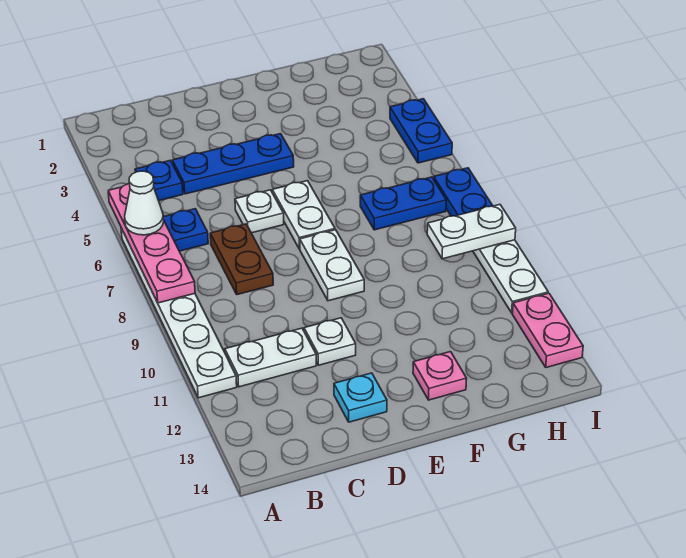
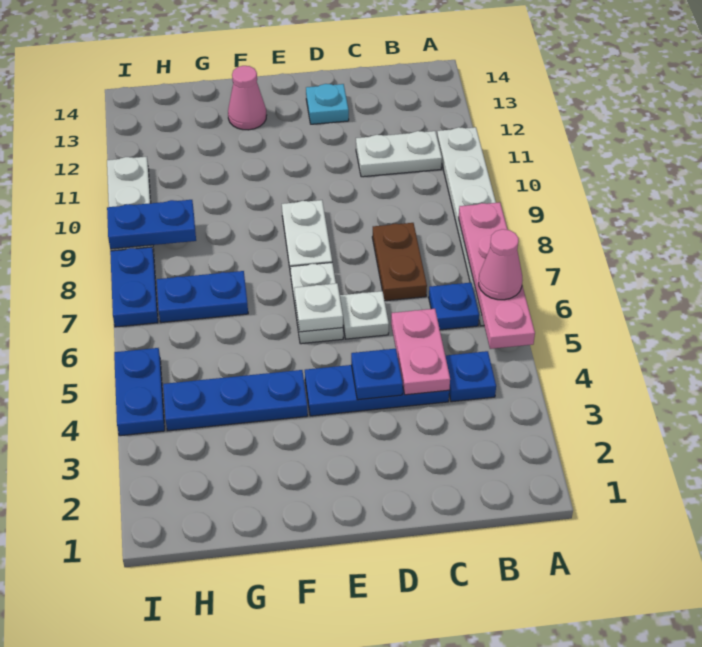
white cone A6 level 3 -> pink cone A6 level 3
none -> blue plate D4 level 2
white plate D11 level 1 -> white plate E6 level 2
none -> blue plate F4:H4 level 1
pink plate F13 level 1 -> pink cone F13 level 1
white plate H9:I9 level 2 -> blue plate H9:I9 level 2
pink plate I12:I13 level 1 -> pink plate C4:C5 level 2

